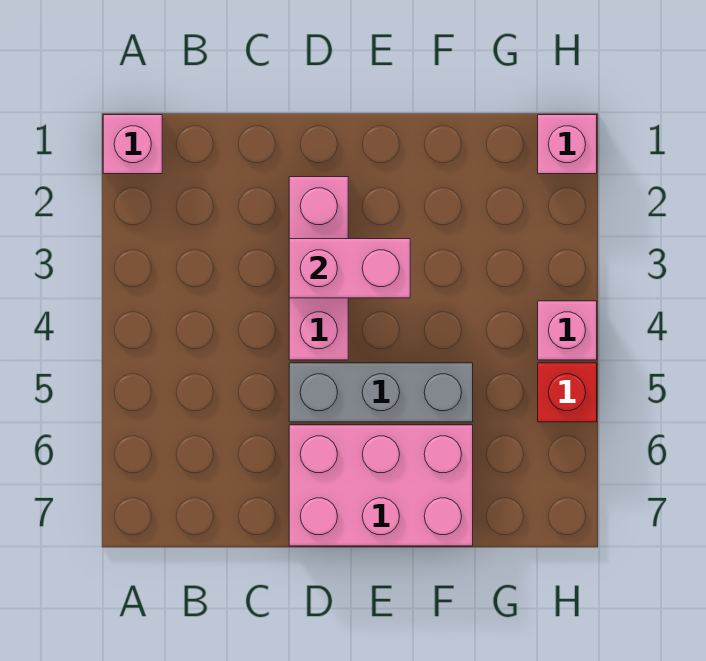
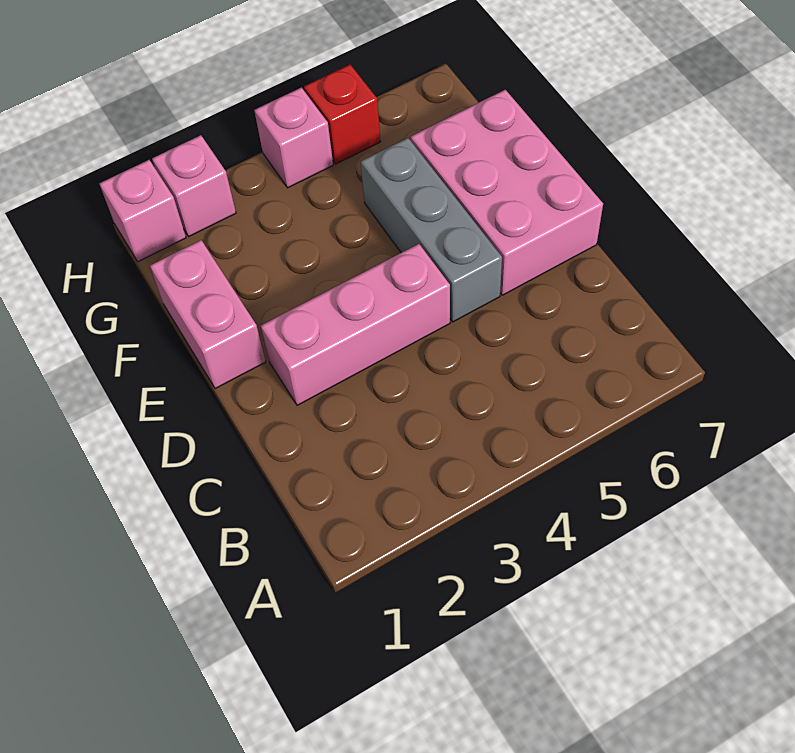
pink brick A1 level 1 -> pink brick H2 level 1
pink brick D3:E3 level 2 -> pink brick E1:F1 level 1

